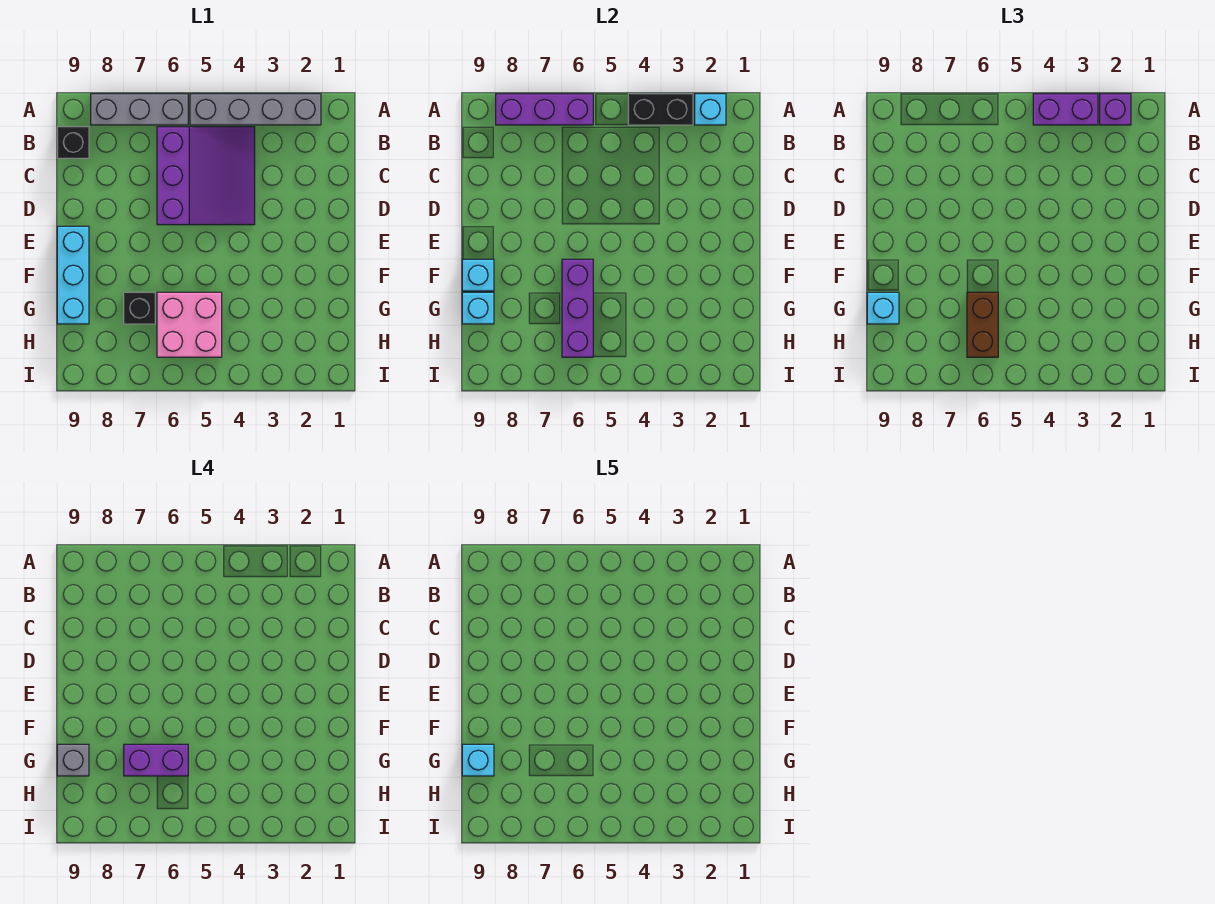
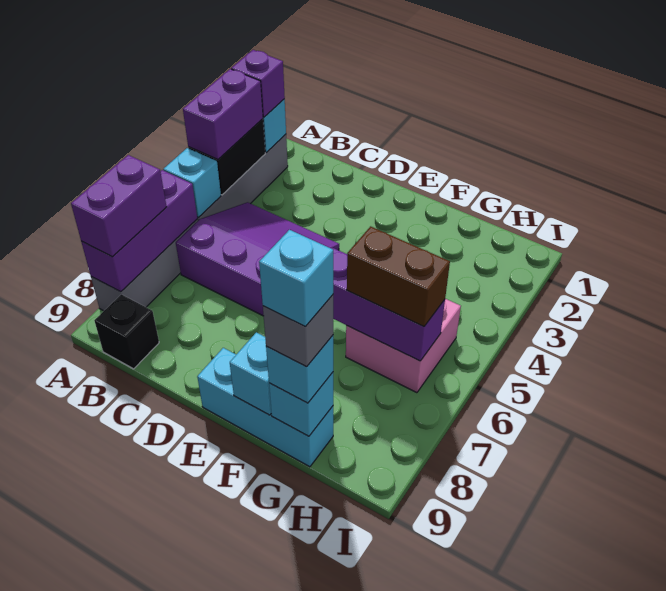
none -> cyan brick A5 level 2
purple brick G6:G7 level 4 -> purple brick A7:A8 level 3
black brick G7 level 1 -> none

